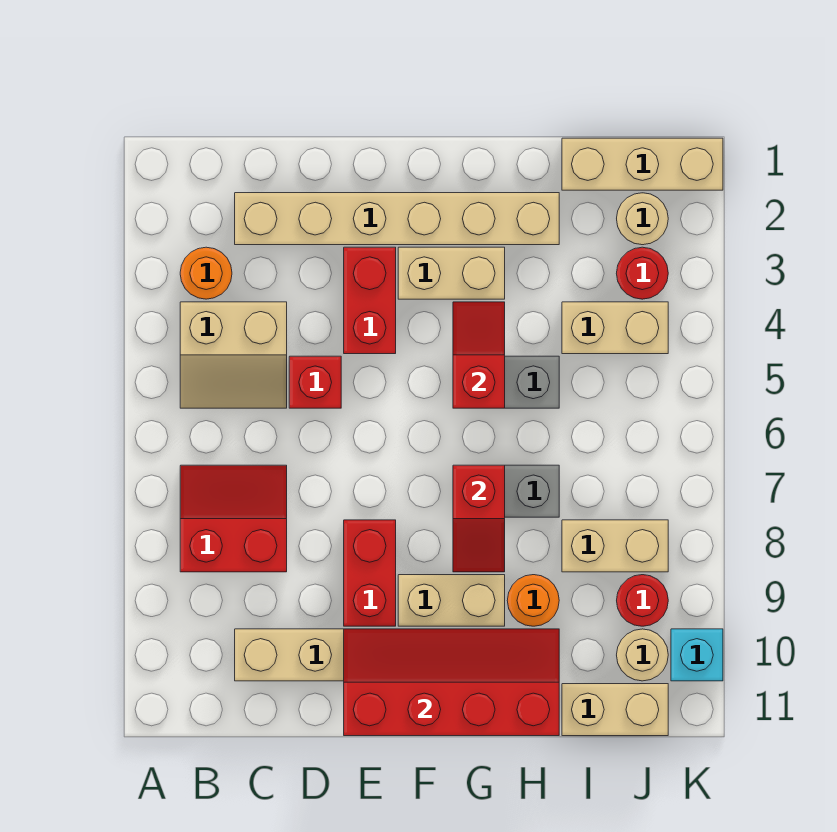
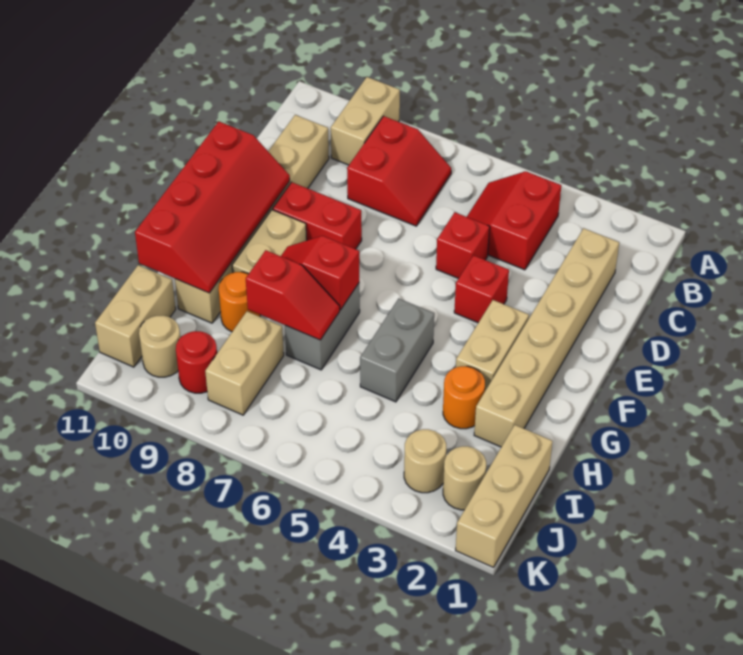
orange round brick B3 level 1 -> orange round brick H3 level 1
tan slope B4:C5 level 1 top 4 -> red slope B4:C5 level 1 top 4
red brick E3:E4 level 1 -> red brick E4 level 1
red slope G4:G5 level 2 top 5 -> red slope H7:H8 level 2 top 8
tan brick I4:J4 level 1 -> tan brick A9:B9 level 1
red round brick J3 level 1 -> tan round brick J3 level 1
cyan brick K10 level 1 -> none

